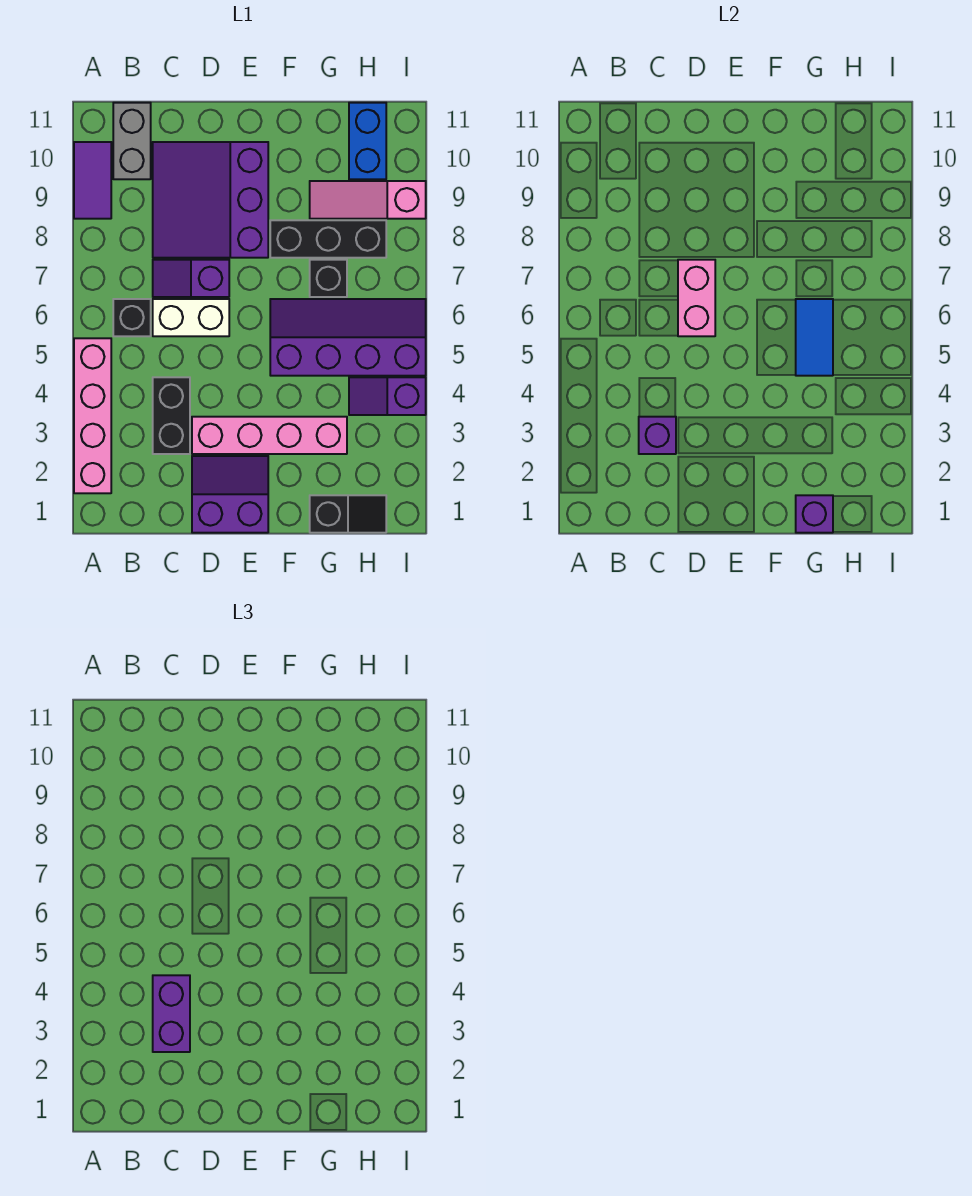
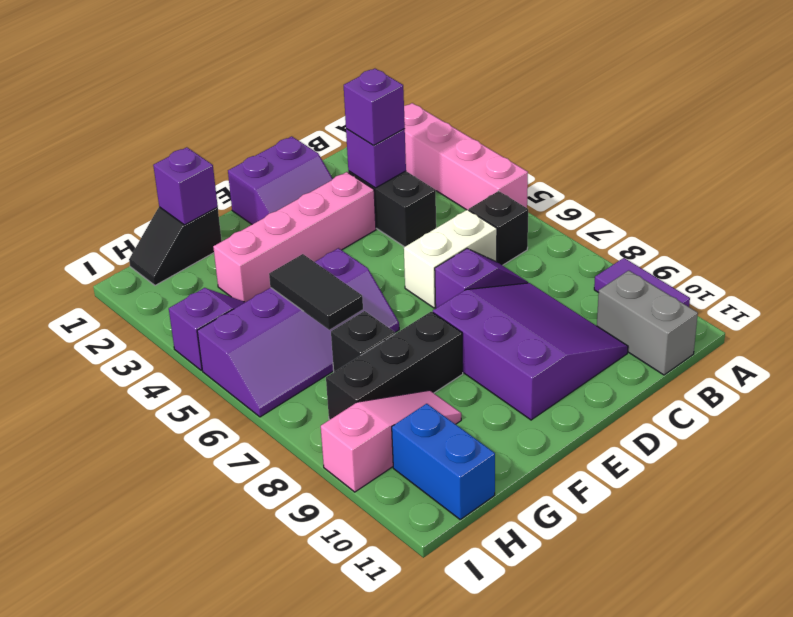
purple brick C3:C4 level 3 -> purple brick C3 level 3
pink brick D6:D7 level 2 -> none
blue tile G5:G6 level 2 -> black tile G5:G6 level 2

